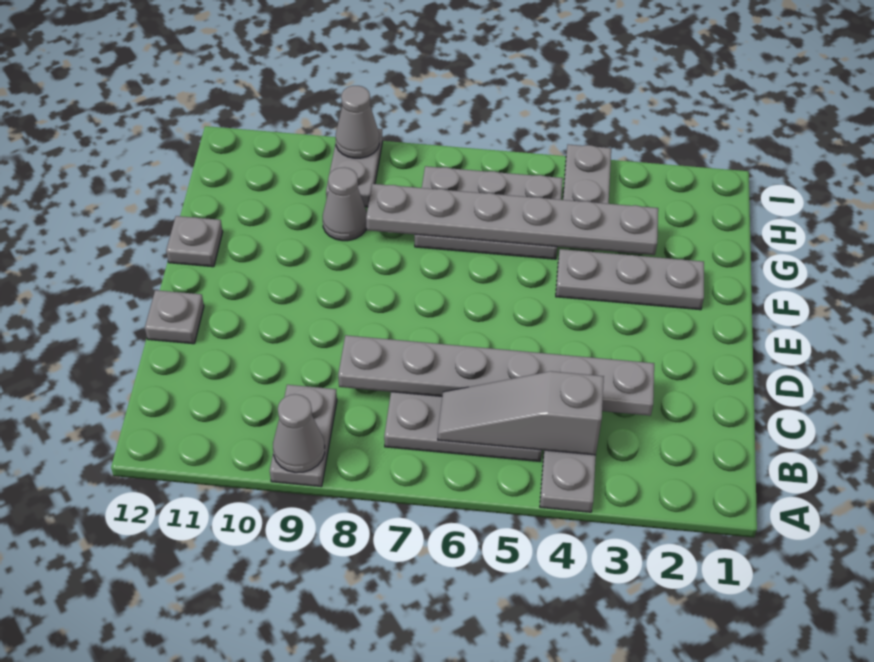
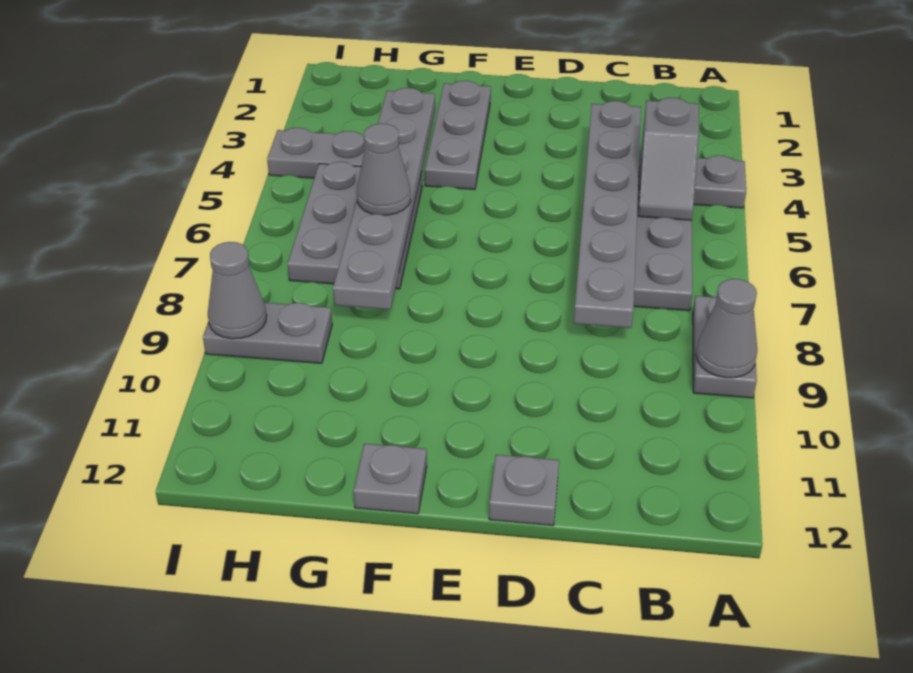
grey plate A9:B9 level 1 -> grey plate A8:A9 level 1
grey slope B4:B6 level 2 top 4 -> grey slope B4:B5 level 2 top 4
grey cone G9 level 1 -> grey cone G6 level 3

